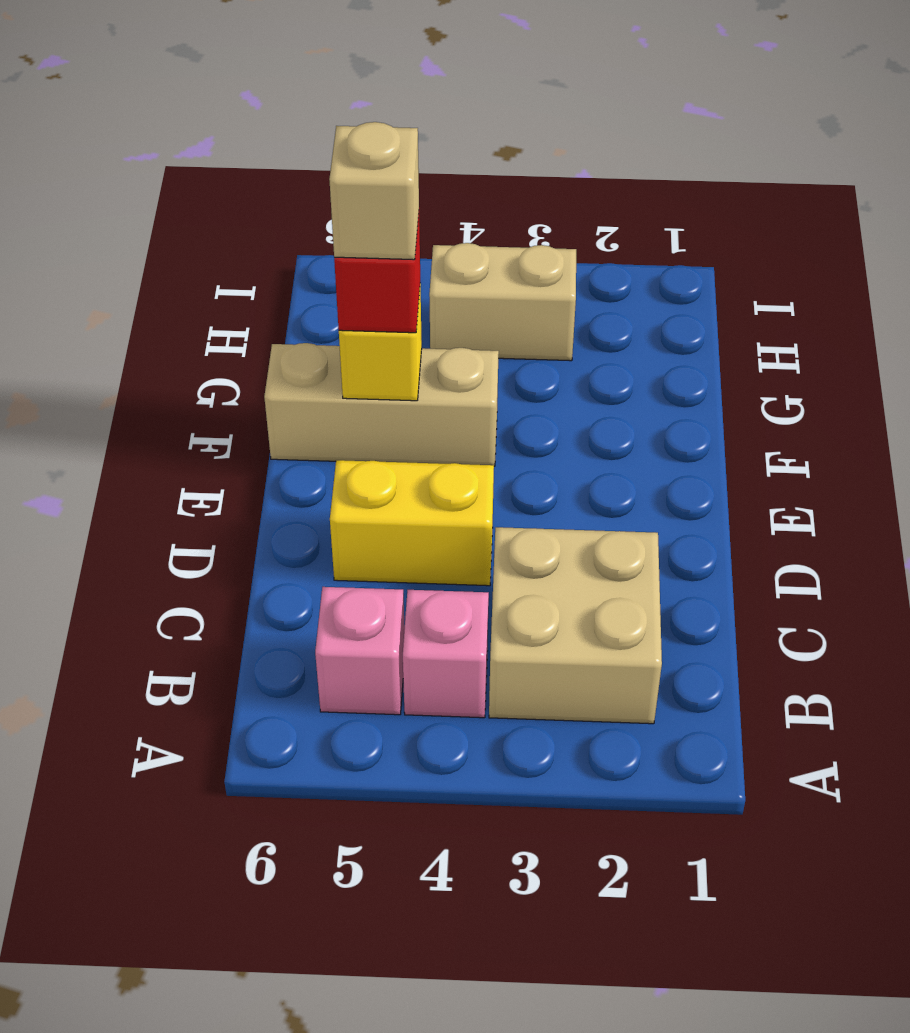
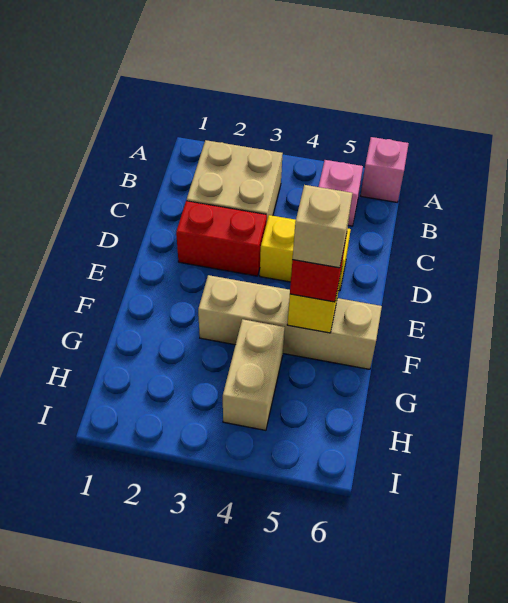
pink brick B4 level 1 -> pink brick A6 level 1
none -> red brick D2:D3 level 1
tan brick F4:F6 level 1 -> tan brick F3:F6 level 1
tan brick H3:H4 level 1 -> tan brick G4:H4 level 1

